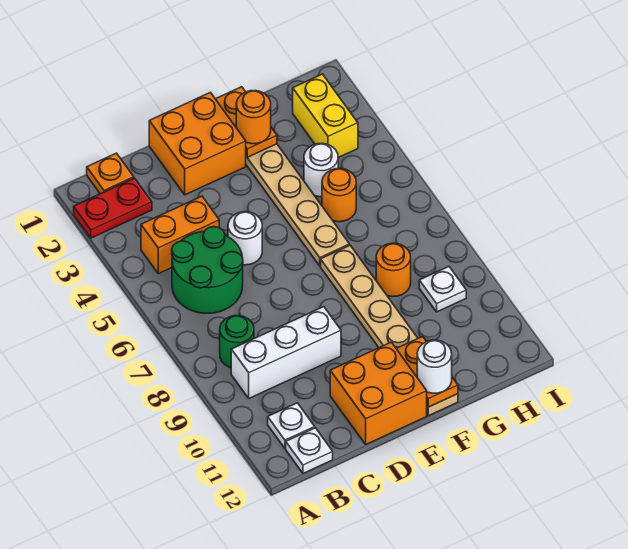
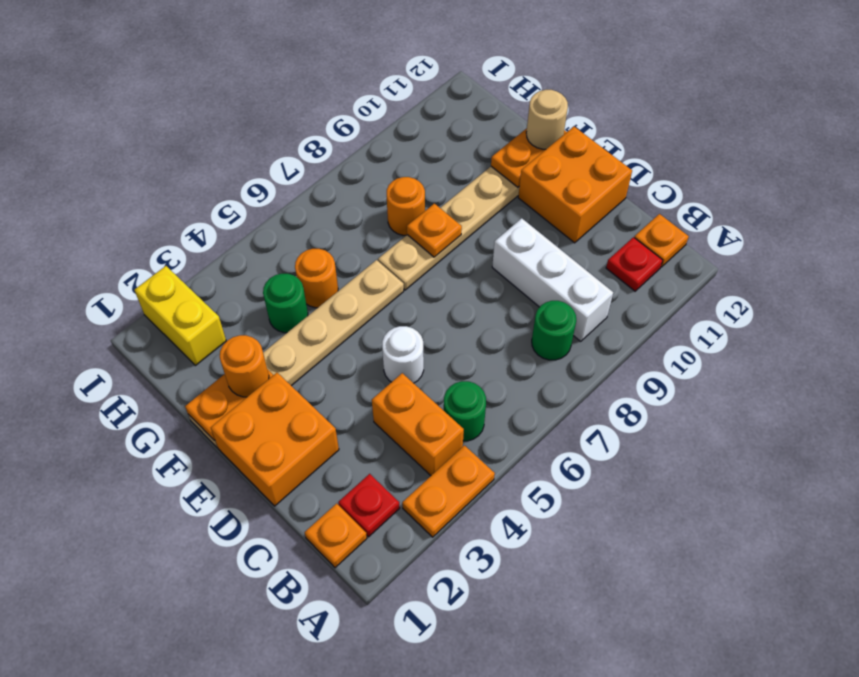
red plate A2:B2 level 1 -> red plate B2 level 1
none -> orange plate A3:A4 level 1
green round brick B5:C6 level 1 -> green round brick B5 level 1
white plate B11 level 1 -> red plate B11 level 1
white plate B12 level 1 -> orange plate B12 level 1
none -> orange plate F8 level 2
white round brick F12 level 3 -> tan round brick F12 level 3
white round brick G4 level 1 -> green round brick G4 level 1
yellow brick H2:H3 level 1 -> yellow brick H2:I2 level 1
white plate H9 level 1 -> none

